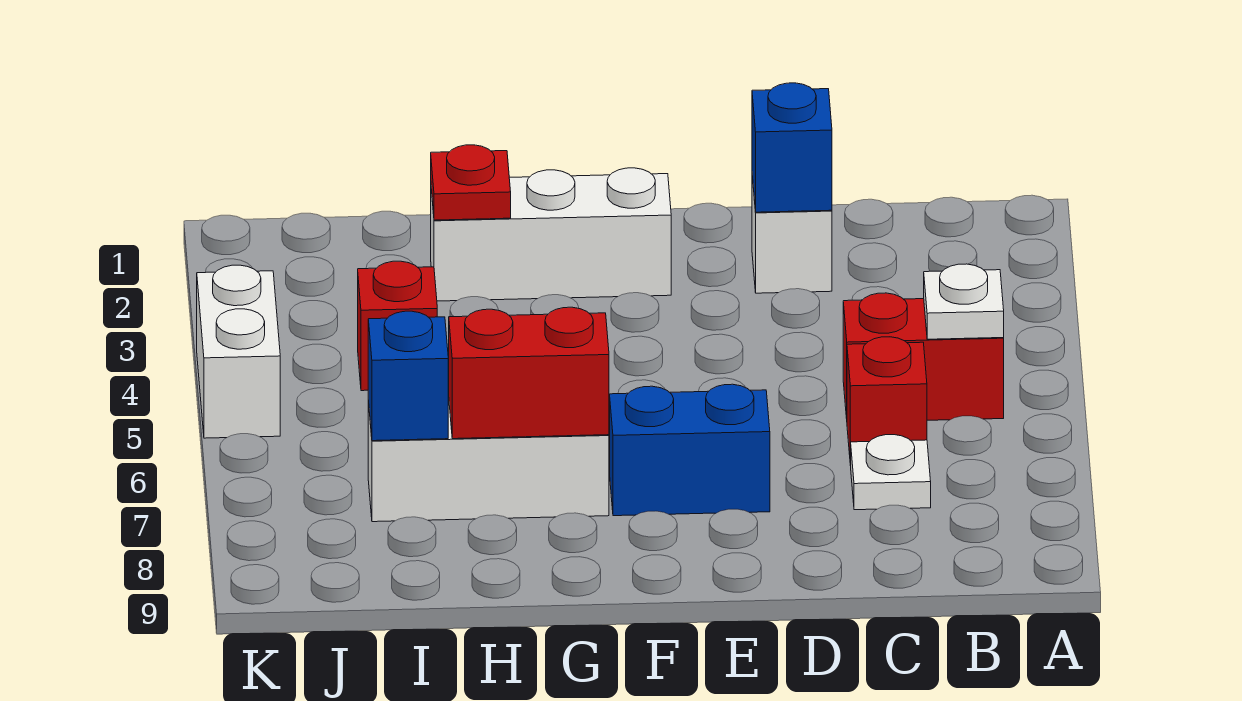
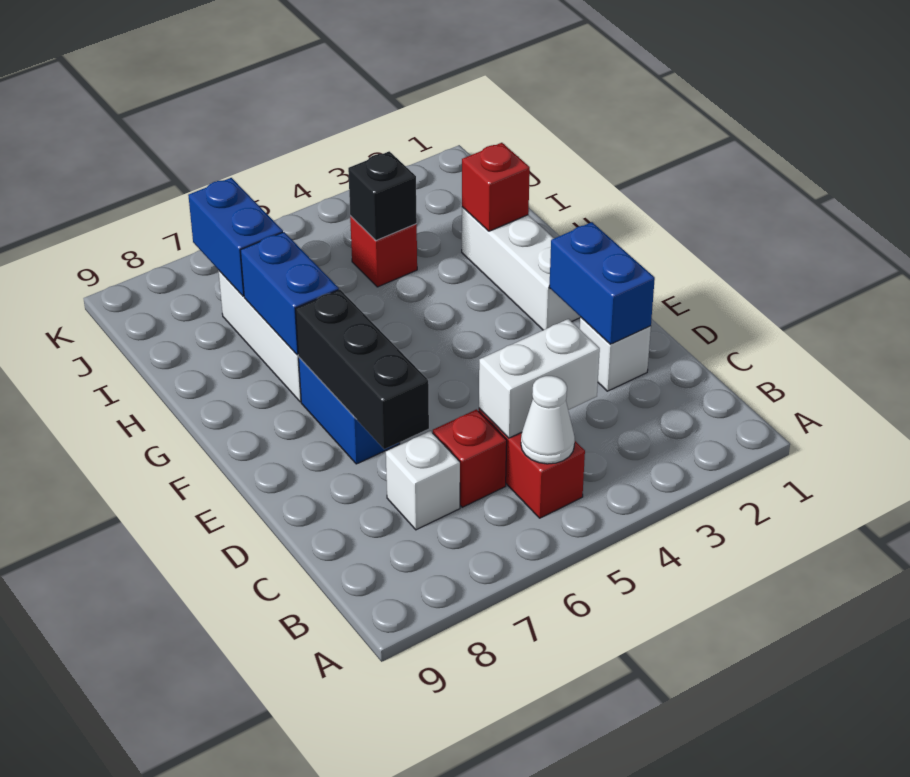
white plate B5 level 2 -> white cone B5 level 2
white plate C7 level 1 -> white brick C7 level 1
blue brick D2 level 2 -> blue brick D2:E2 level 2
none -> black brick D7:F7 level 2
red brick G7:H7 level 2 -> blue brick G7:H7 level 2
red plate H2 level 2 -> red brick H2 level 2
none -> black brick I4 level 2
blue brick I7 level 2 -> blue brick I7:J7 level 2
white brick K4:K5 level 1 -> white brick C4:C5 level 2

